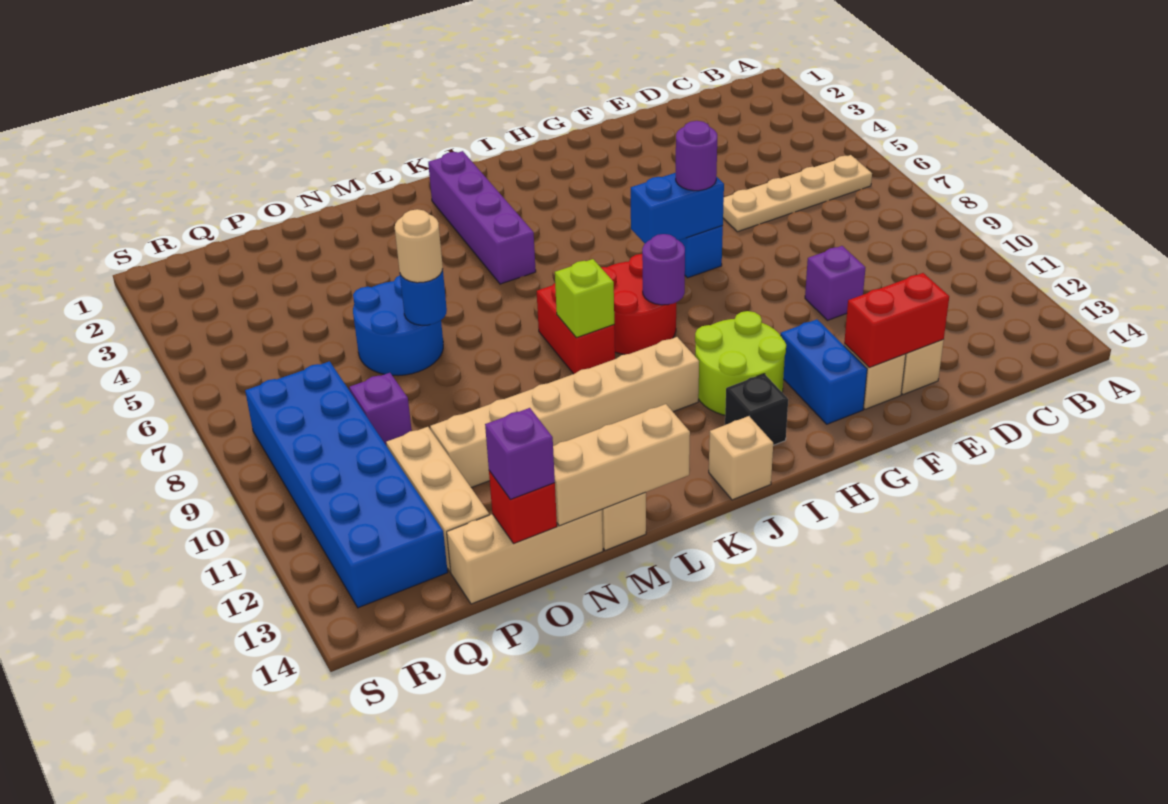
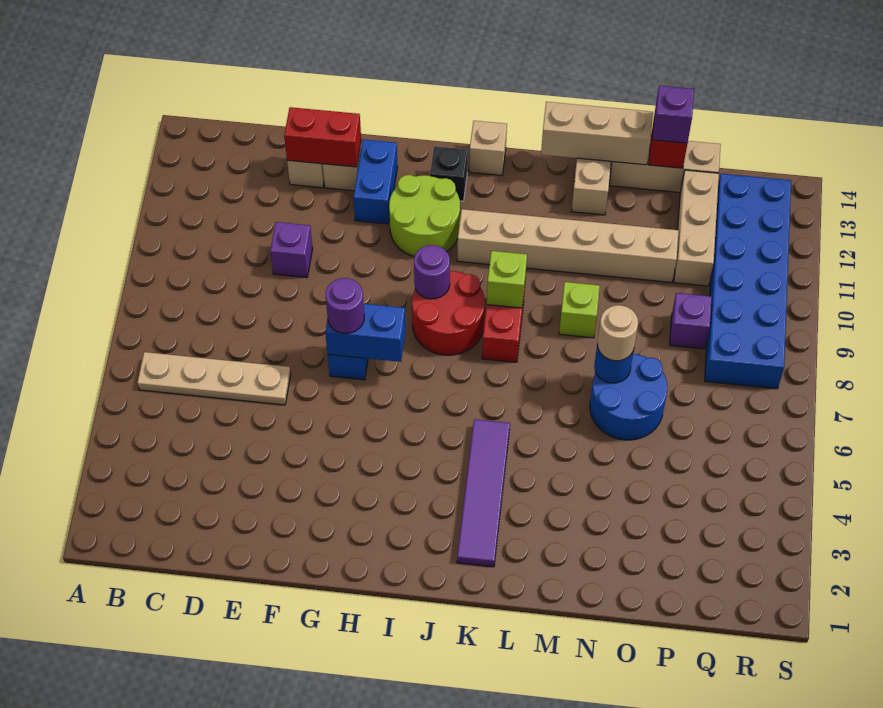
purple brick K2:K5 level 1 -> purple tile K2:K5 level 1
none -> lime brick M9 level 1

